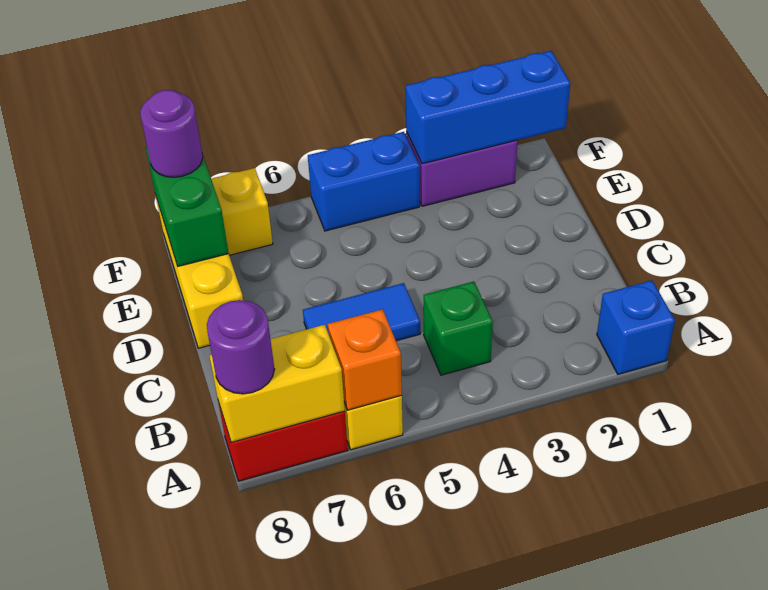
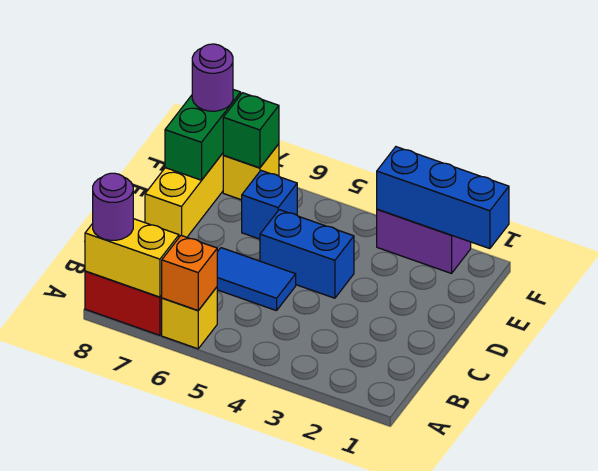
blue brick A1 level 1 -> blue brick E6 level 1
green brick B4 level 1 -> green brick F7 level 2
blue brick F4:F5 level 1 -> blue brick D4:D5 level 1

